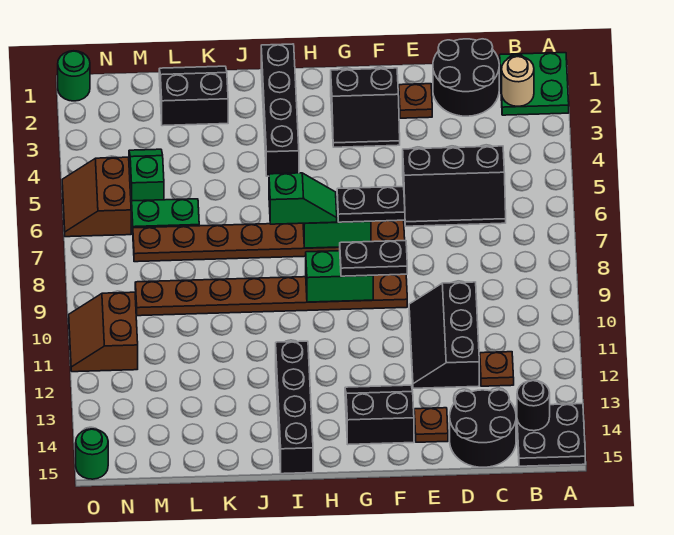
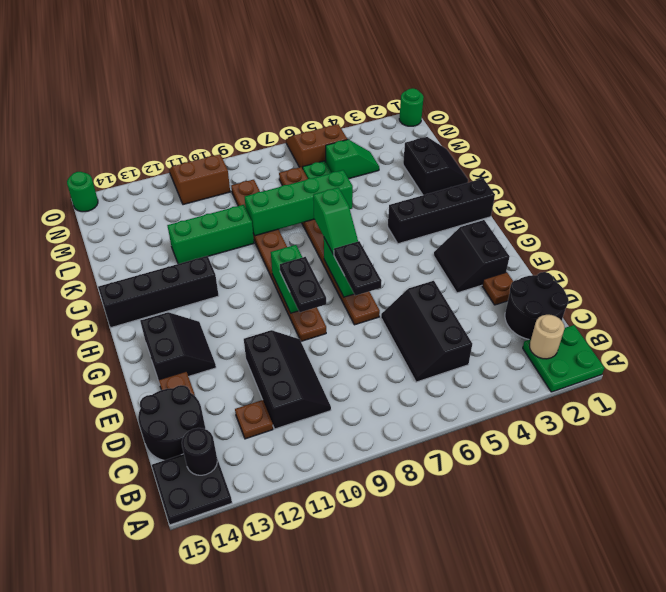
black slope D10:E12 level 1 top D -> black slope C10:E11 level 1 top 11
none -> green brick K6:K9 level 2
none -> green brick K10:K12 level 1

